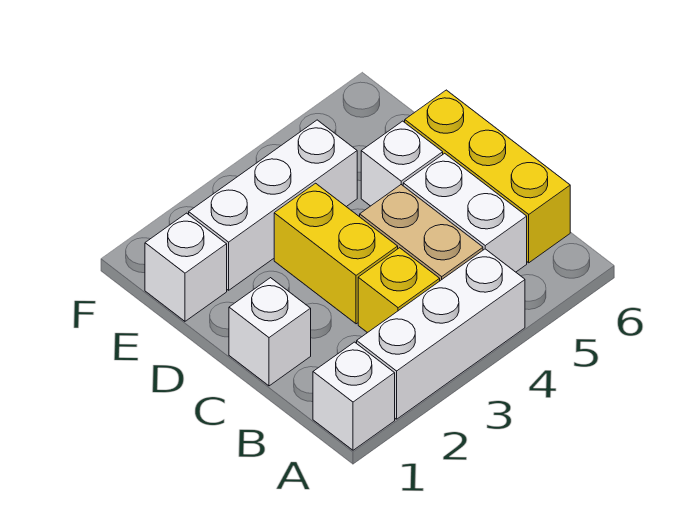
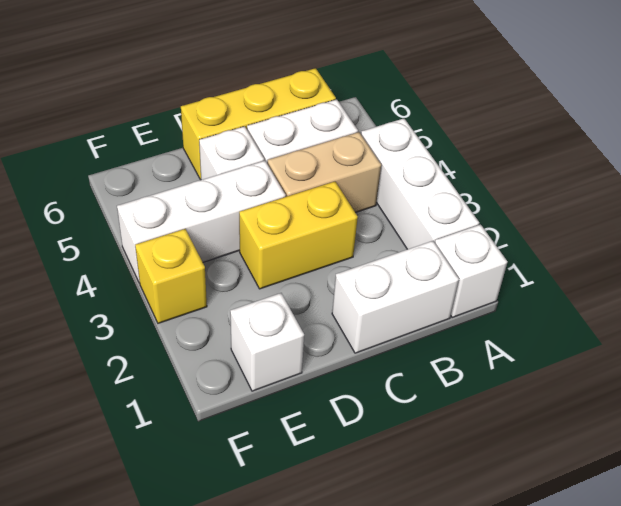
yellow brick B3 level 1 -> yellow brick F3 level 1
white brick C1 level 1 -> white brick B1:C1 level 1
white brick E2:E4 level 1 -> white brick D4:F4 level 1

